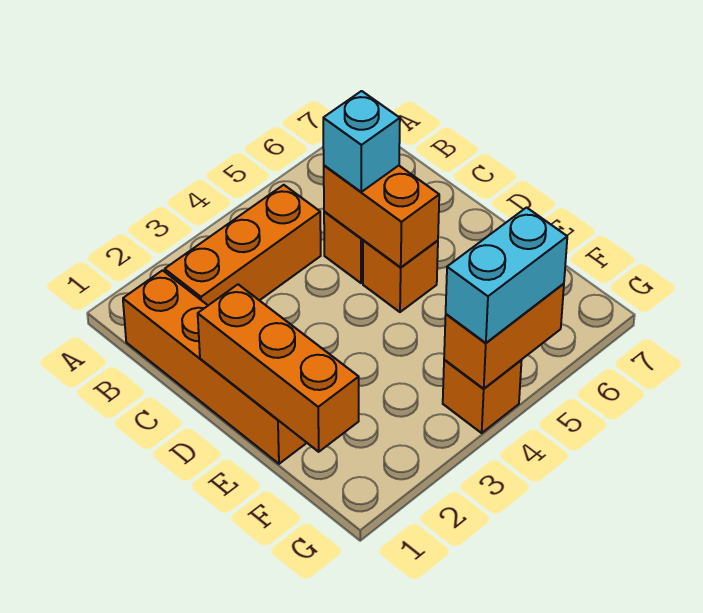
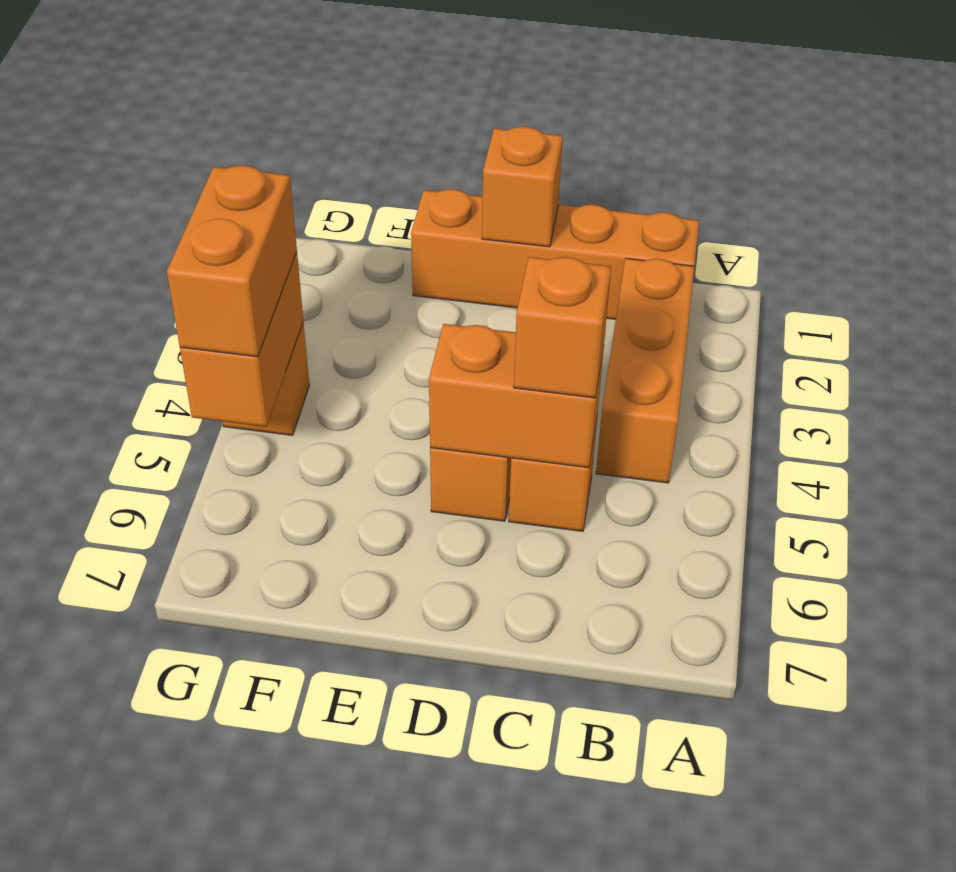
cyan brick C5 level 3 -> orange brick C5 level 3
orange brick D1:F1 level 2 -> orange brick D1 level 2
cyan brick G4:G5 level 3 -> orange brick G4:G5 level 3

